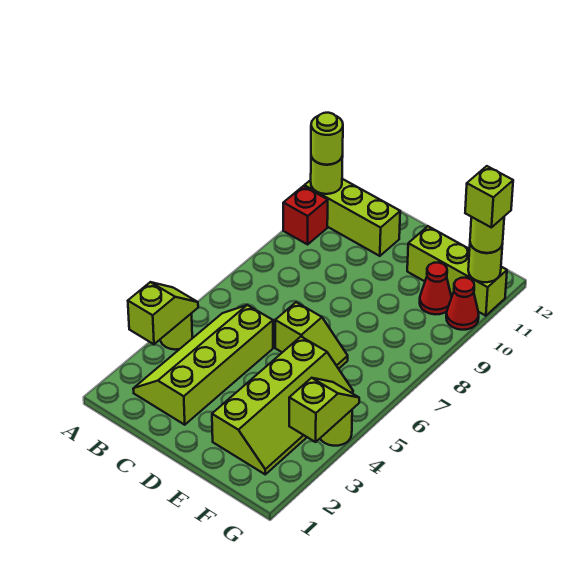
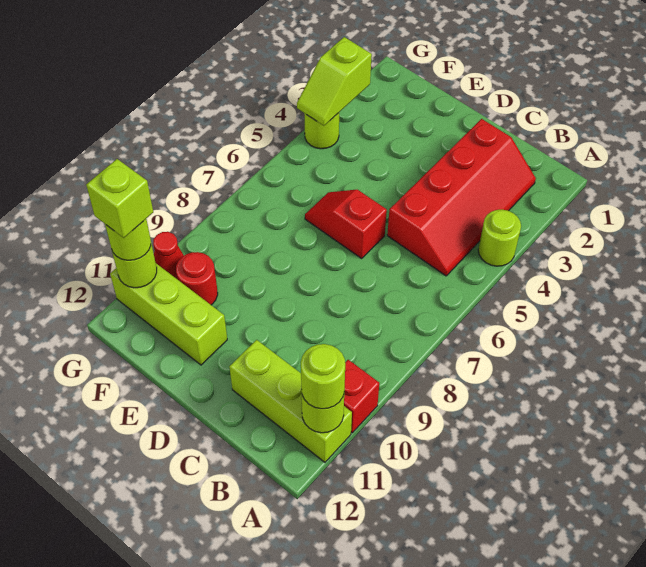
lime slope A3:A4 level 2 top 3 -> none
lime slope B2:C5 level 1 top C -> red slope B2:C5 level 1 top C
lime slope D6:E6 level 1 top D -> red slope D6:E6 level 1 top D
lime slope E2:F5 level 1 top E -> none
red cone F10 level 1 -> red round brick F10 level 1

